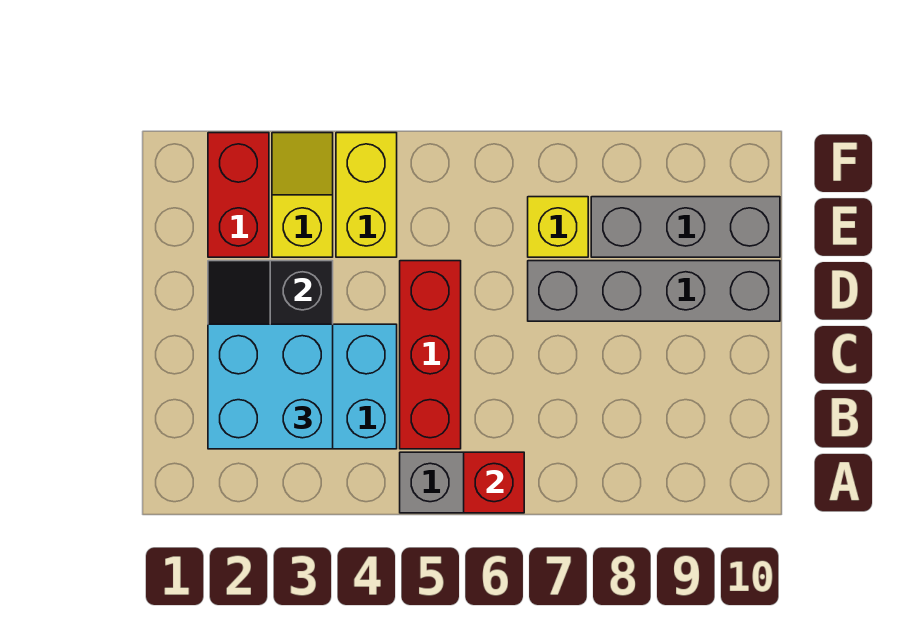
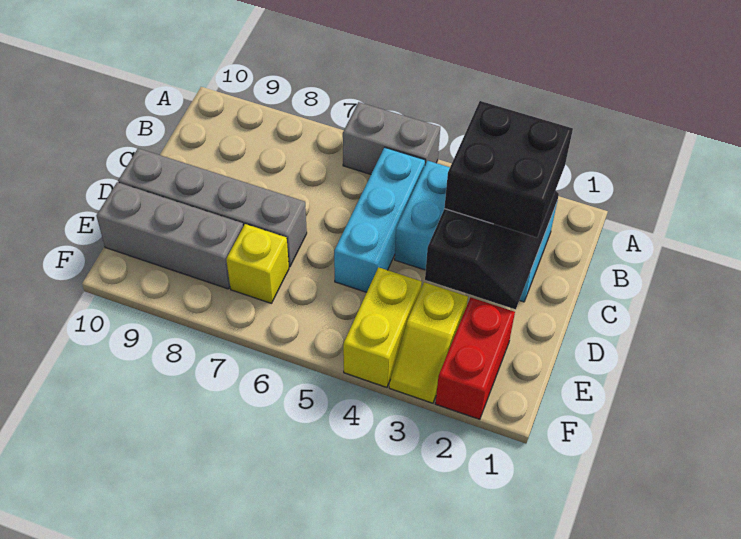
red brick A6 level 2 -> none
cyan brick B2:C3 level 3 -> black brick B2:C3 level 3
red brick B5:D5 level 1 -> cyan brick B5:D5 level 1

